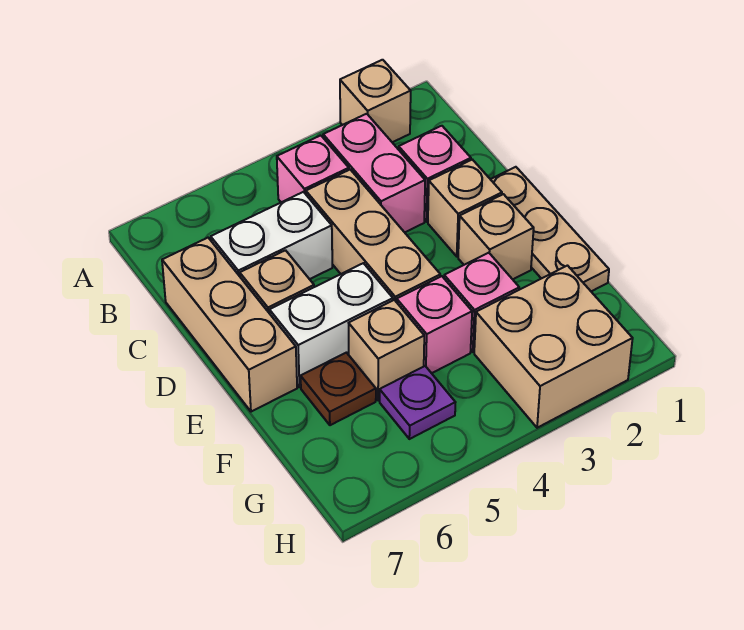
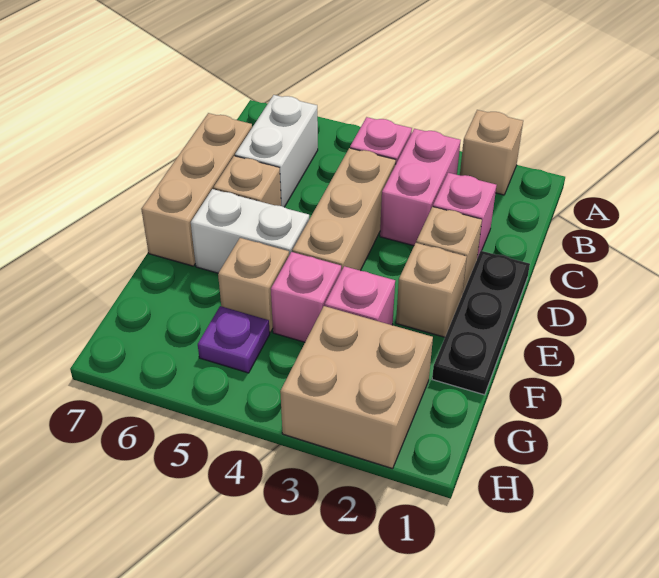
white brick C5:C6 level 1 -> white brick B6:C6 level 1
tan plate D1:F1 level 1 -> black plate D1:F1 level 1
brown plate F6 level 1 -> none

